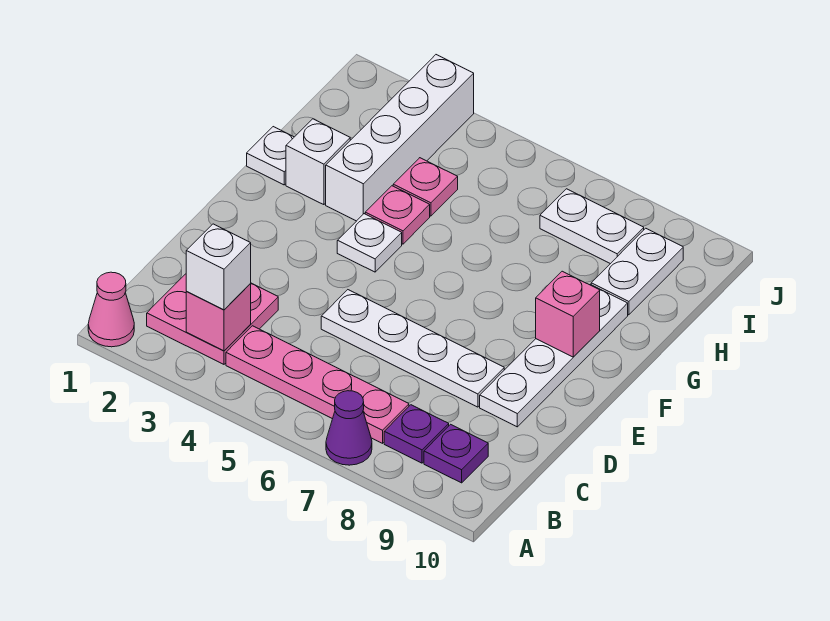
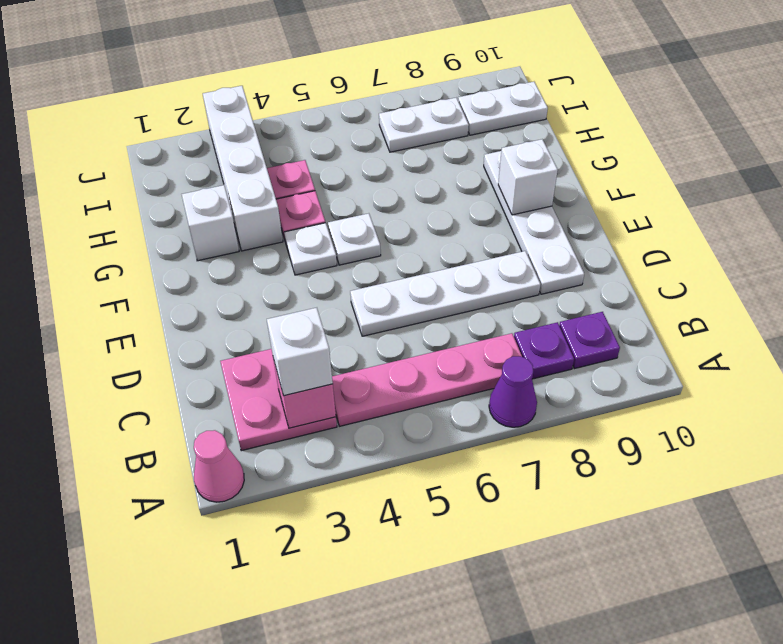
pink brick F9 level 2 -> white brick F9 level 2
white plate G1 level 1 -> white plate F5 level 1
white plate H9:I9 level 1 -> white plate I9:I10 level 1

